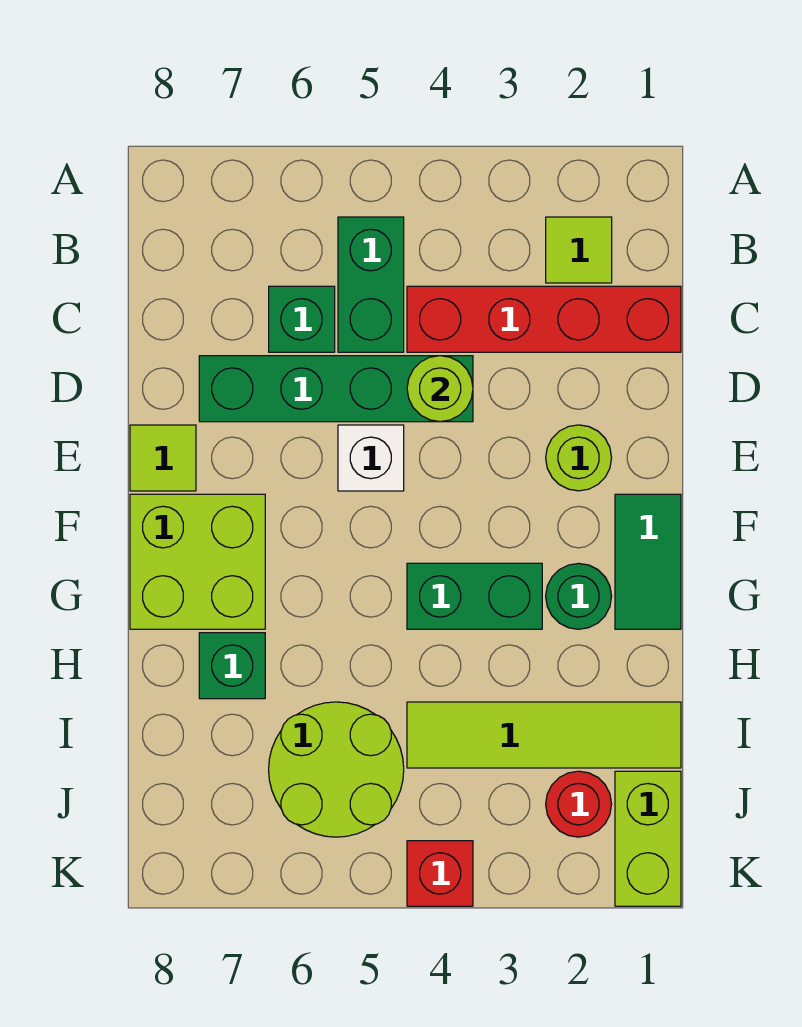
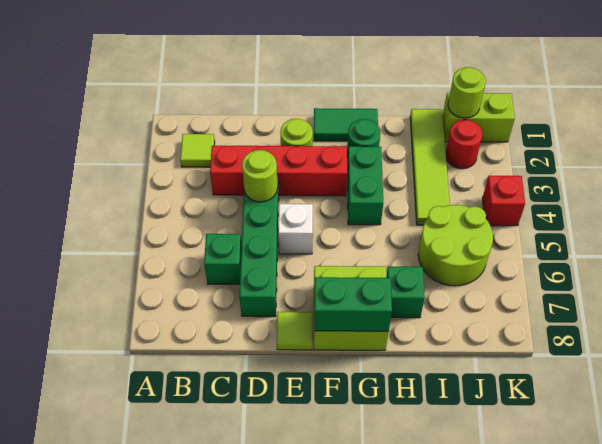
green brick B5:C5 level 1 -> green brick F8:G8 level 2
red brick C1:C4 level 1 -> red brick C3:F3 level 1
none -> lime round brick J1 level 2

